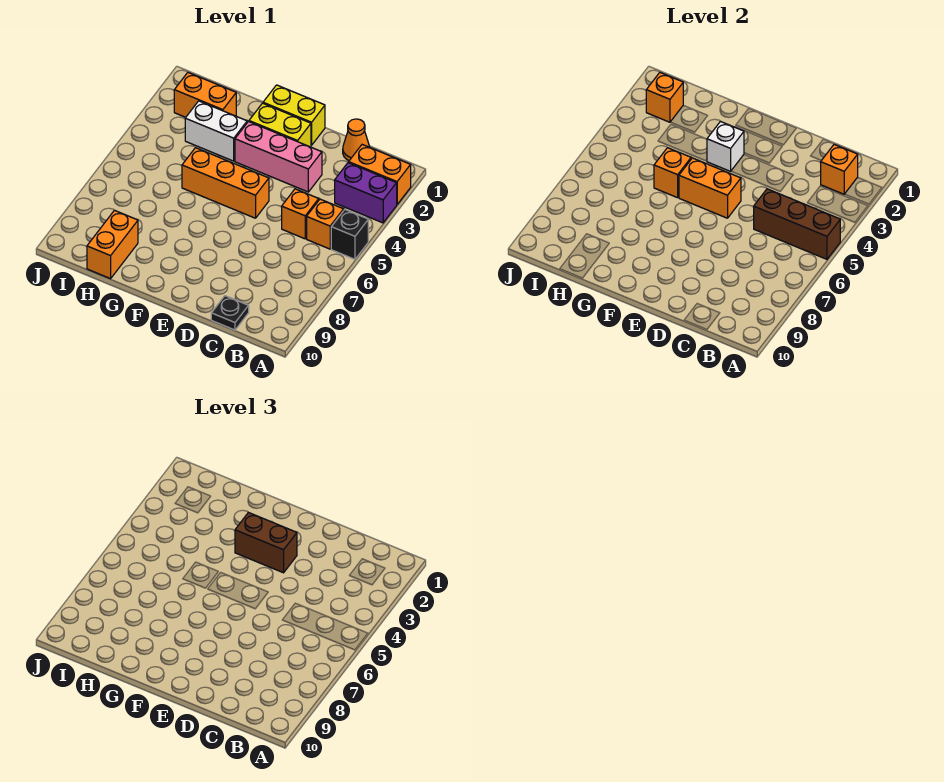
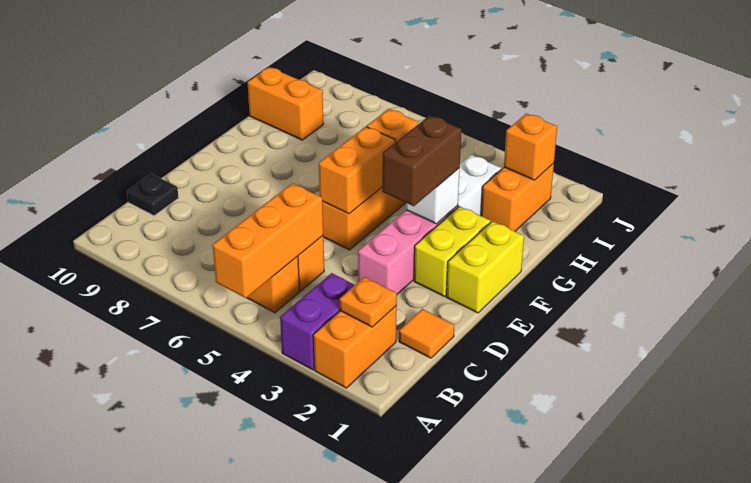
black brick A5 level 1 -> none
brown brick A5:C5 level 2 -> orange brick A5:C5 level 2
orange brick B2 level 2 -> orange plate B2 level 2
orange cone C1 level 1 -> orange tile C1 level 1

